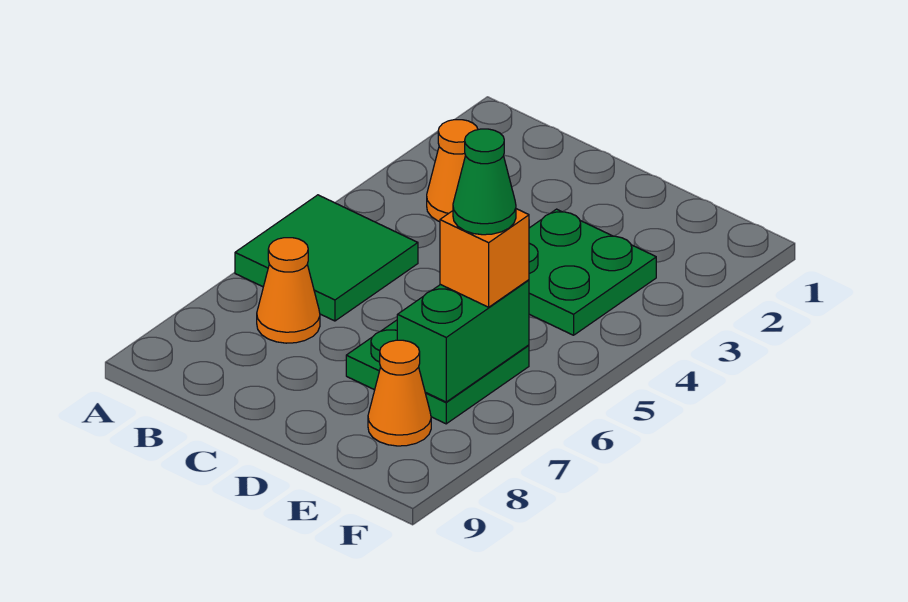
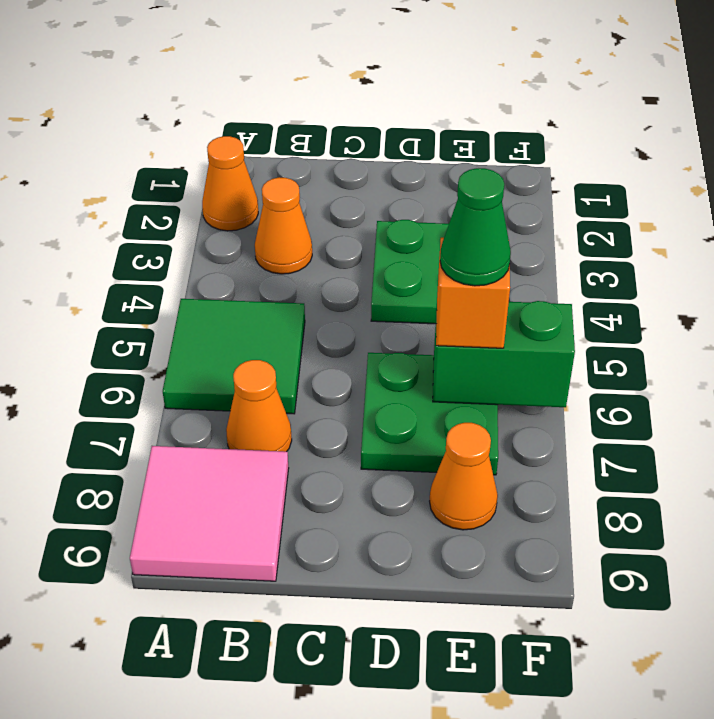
none -> orange cone A2 level 1
none -> pink tile A8:B9 level 1
green brick E6:E7 level 2 -> green brick E6:F6 level 2

